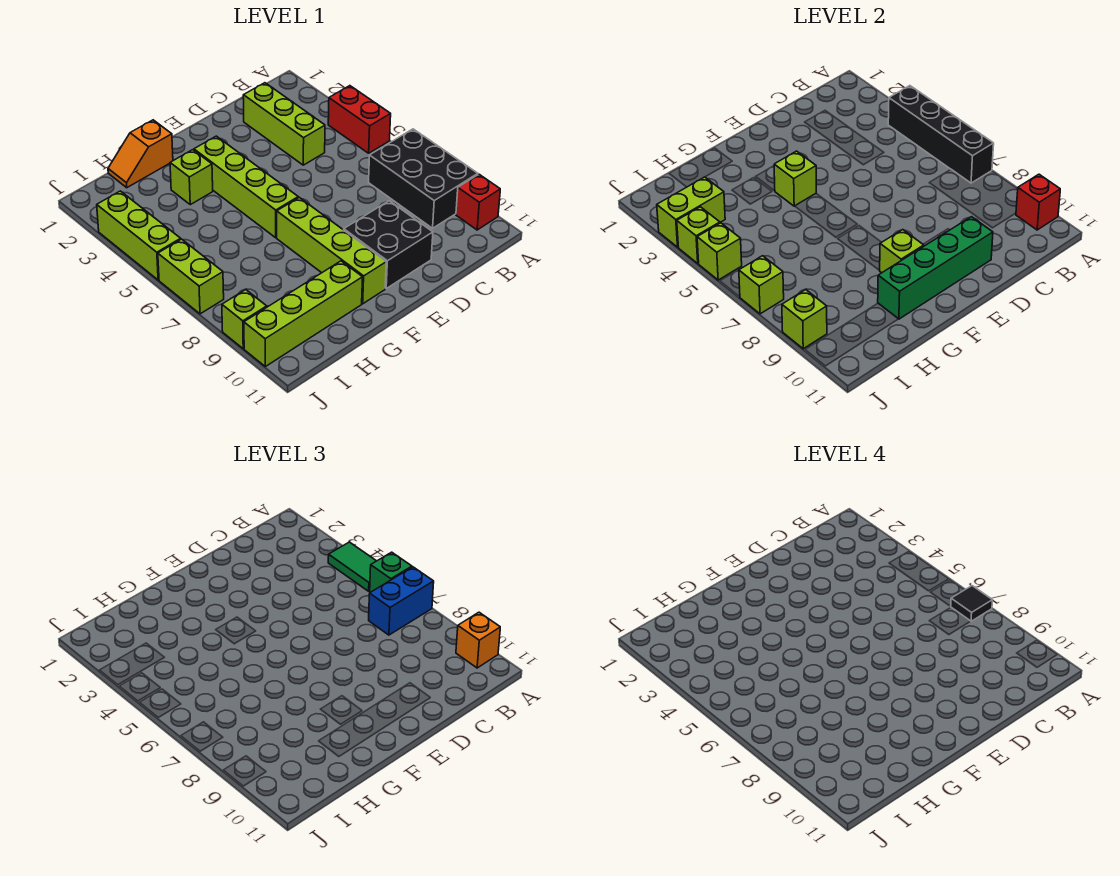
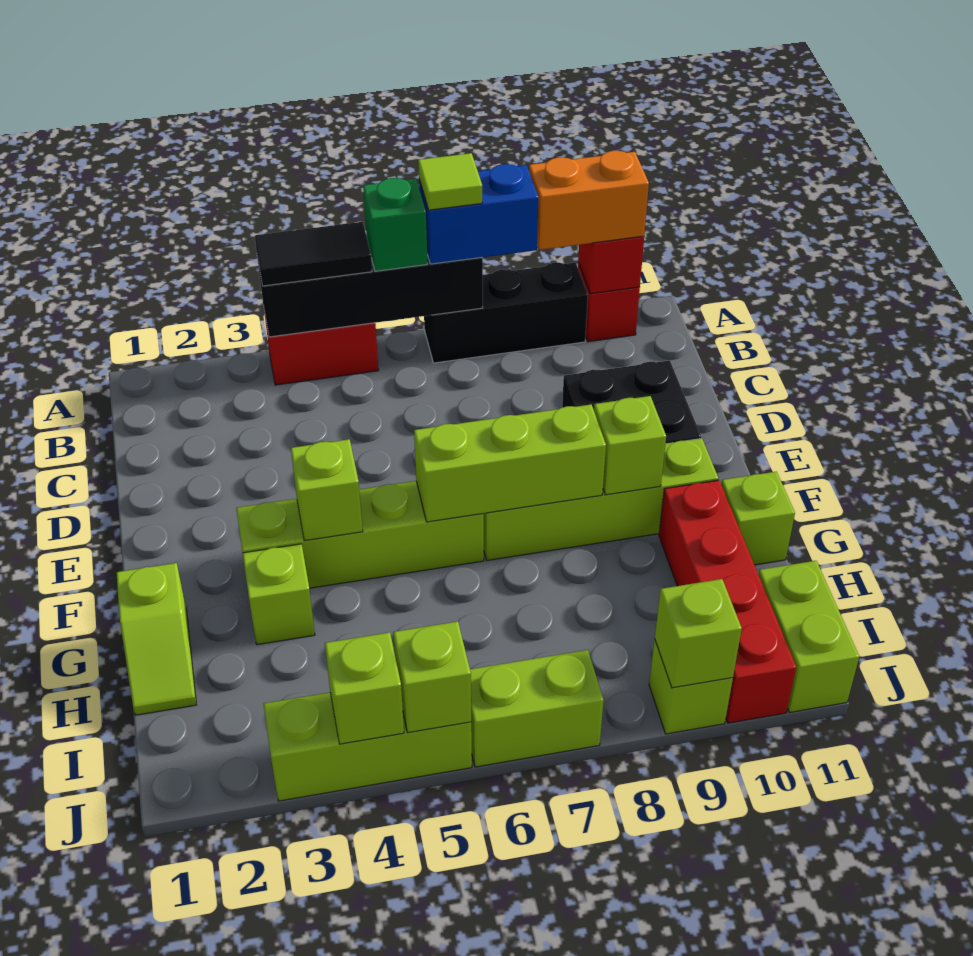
green tile A4:A5 level 3 -> black tile A4:A5 level 3
black brick A7:B9 level 1 -> black brick A7:A9 level 1
blue brick A7:B7 level 3 -> blue brick A7:A8 level 3
black tile A7 level 4 -> lime tile A7 level 4
orange brick A10 level 3 -> orange brick A9:A10 level 3
lime brick C2:C4 level 1 -> lime brick F6:F8 level 2
green brick D10:G10 level 2 -> none
orange slope G1:H1 level 1 top G -> lime slope G1:H1 level 1 top G
lime brick G10:J10 level 1 -> red brick G10:J10 level 1
lime brick I3:J3 level 2 -> lime brick I11:J11 level 1
lime brick J7 level 2 -> lime brick G11 level 1

